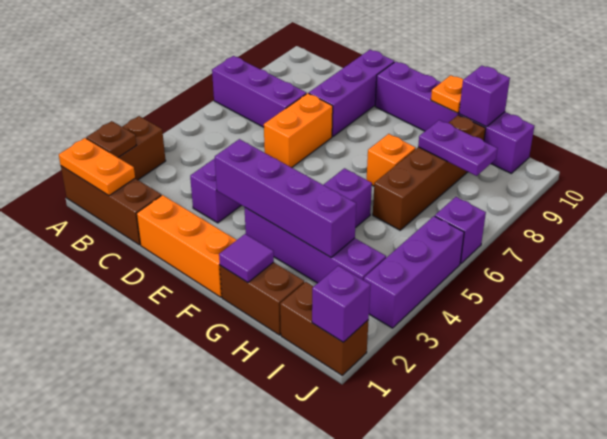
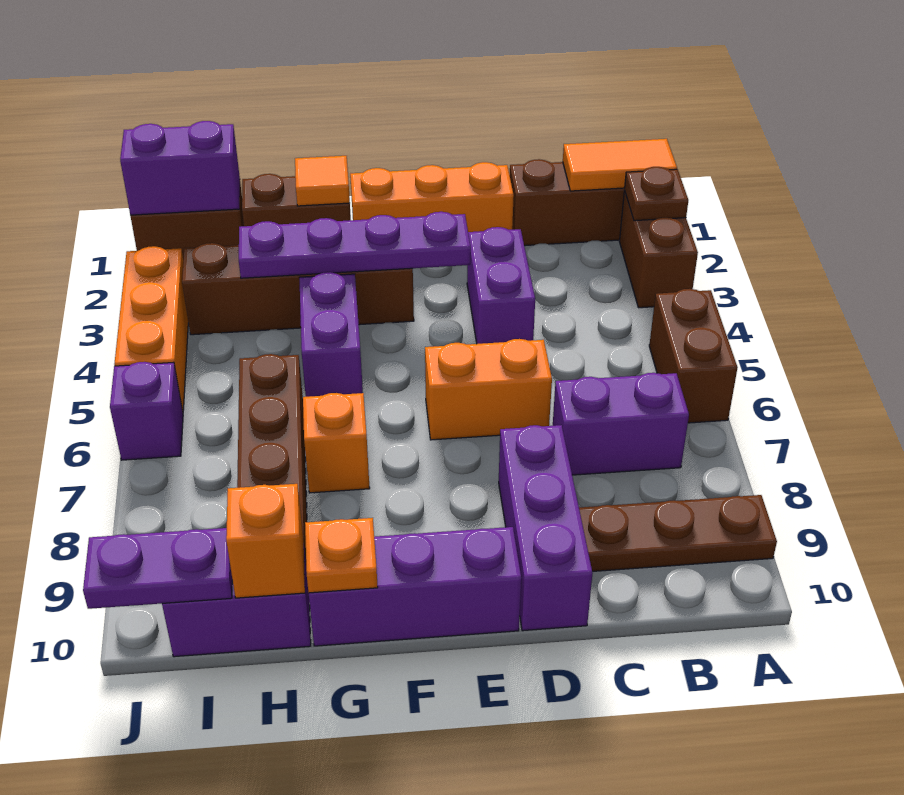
orange plate A1:B1 level 2 -> orange tile A1:B1 level 2
none -> brown brick A5:A6 level 1
purple brick A7:C7 level 1 -> purple brick B7:C7 level 1
none -> brown plate A9:C9 level 1
orange brick D6:D7 level 1 -> orange brick D6:E6 level 1
purple brick E3:H3 level 2 -> purple plate E3:H3 level 2
purple brick F3:I3 level 1 -> brown brick F3:I3 level 1
purple tile G1 level 2 -> orange tile G1 level 2
purple plate H8:I8 level 2 -> purple plate I10:J10 level 2
purple brick H10 level 2 -> orange brick H10 level 2
purple brick J1 level 2 -> purple brick I1:J1 level 2
purple brick J3:J5 level 1 -> orange brick J3:J5 level 1

